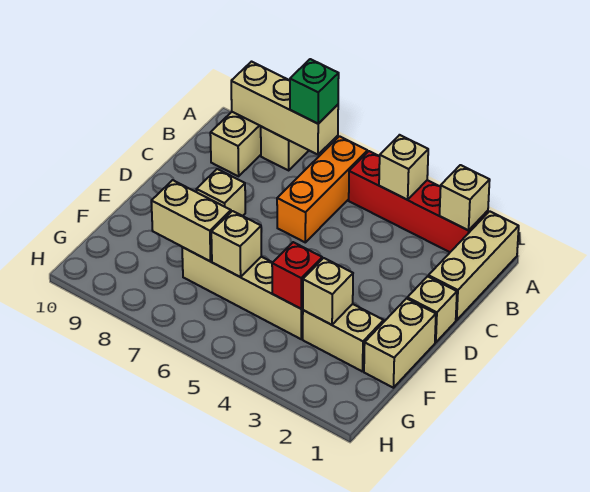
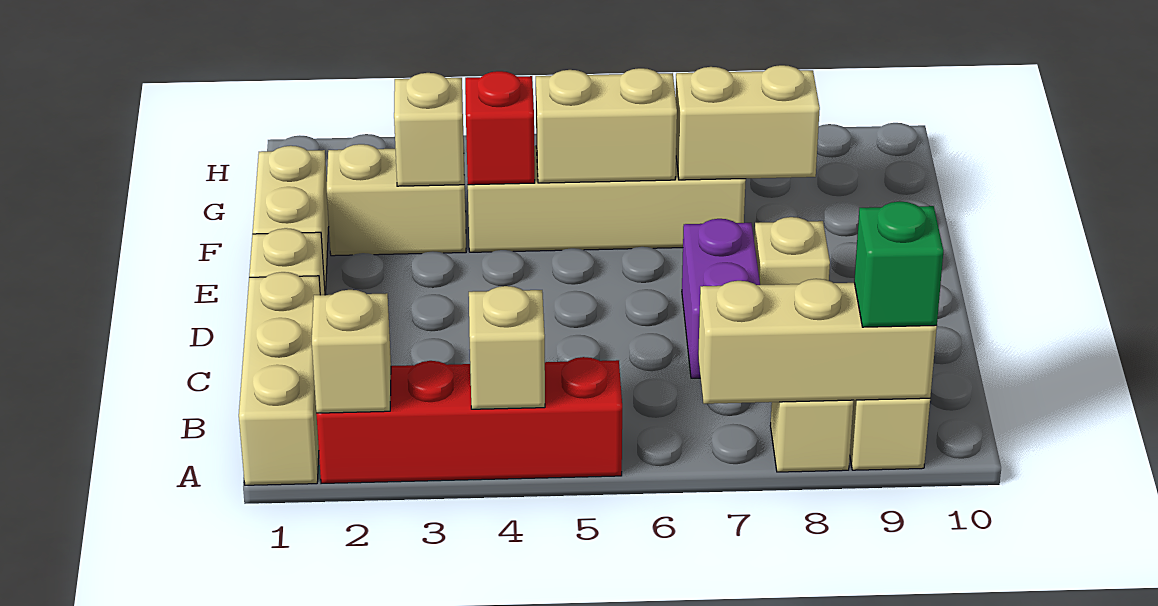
orange brick A6:C6 level 1 -> none
green brick A7 level 3 -> green brick A9 level 3
none -> purple brick C7:D7 level 1
tan brick F6 level 2 -> tan brick F5:F6 level 2

